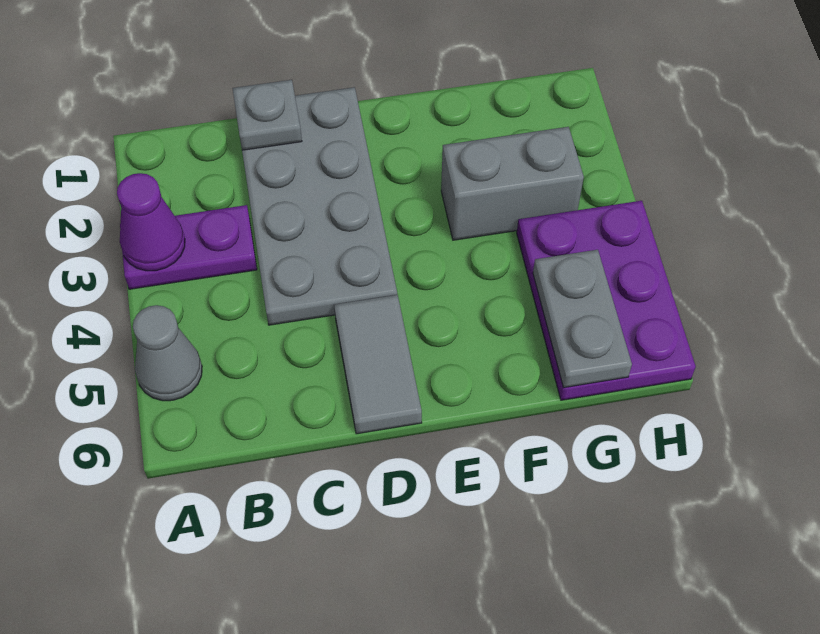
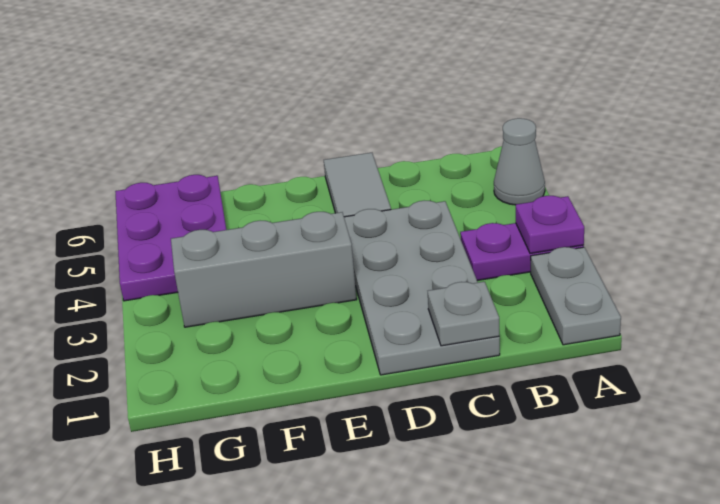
purple cone A3 level 2 -> purple plate A3 level 2
grey brick F3:G3 level 1 -> grey brick E3:G3 level 1
grey plate G5:G6 level 2 -> grey plate A1:A2 level 1

